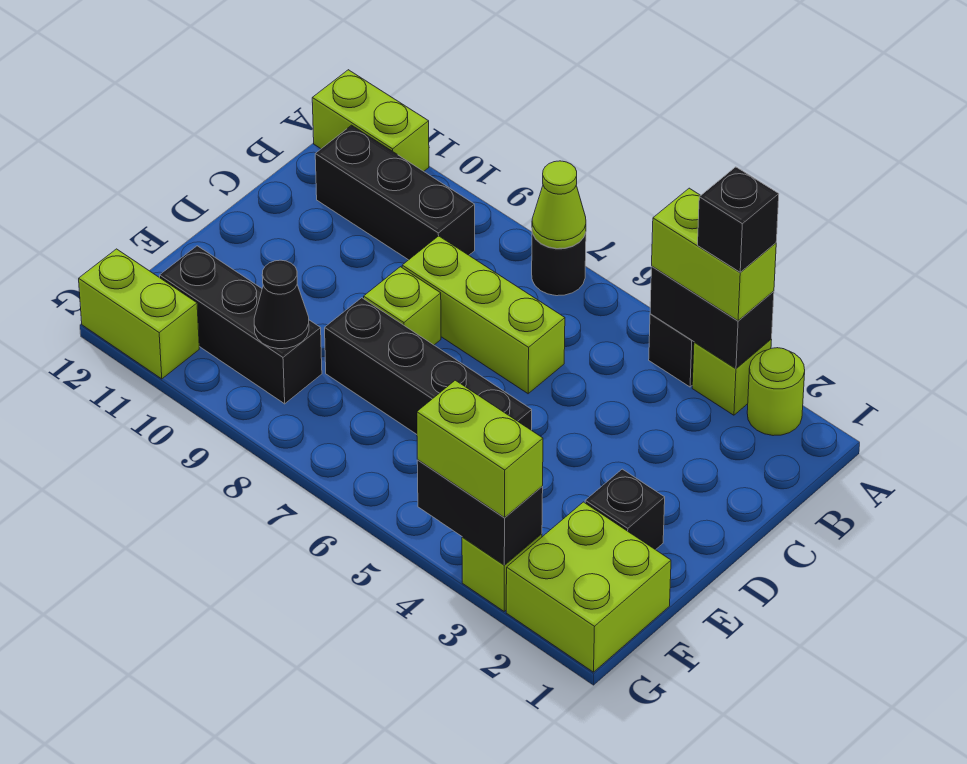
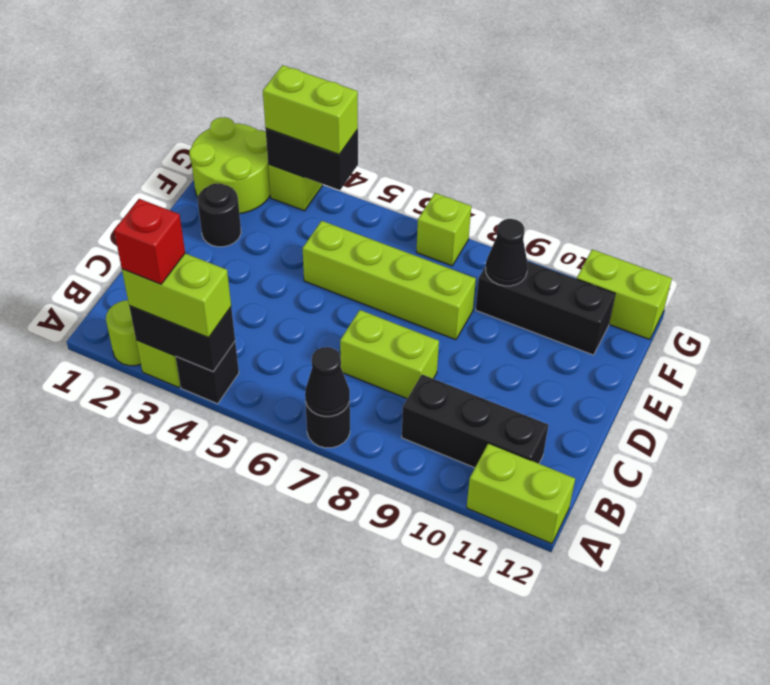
black brick A3 level 4 -> red brick A3 level 4
lime cone A7 level 2 -> black cone A7 level 2
lime brick C6:C8 level 1 -> lime brick C7:C8 level 1
lime brick D8 level 1 -> lime brick G7 level 1
black brick E2 level 1 -> black round brick E2 level 1
black brick E5:E8 level 1 -> lime brick E5:E8 level 1
lime brick F1:G2 level 1 -> lime round brick F1:G2 level 1

